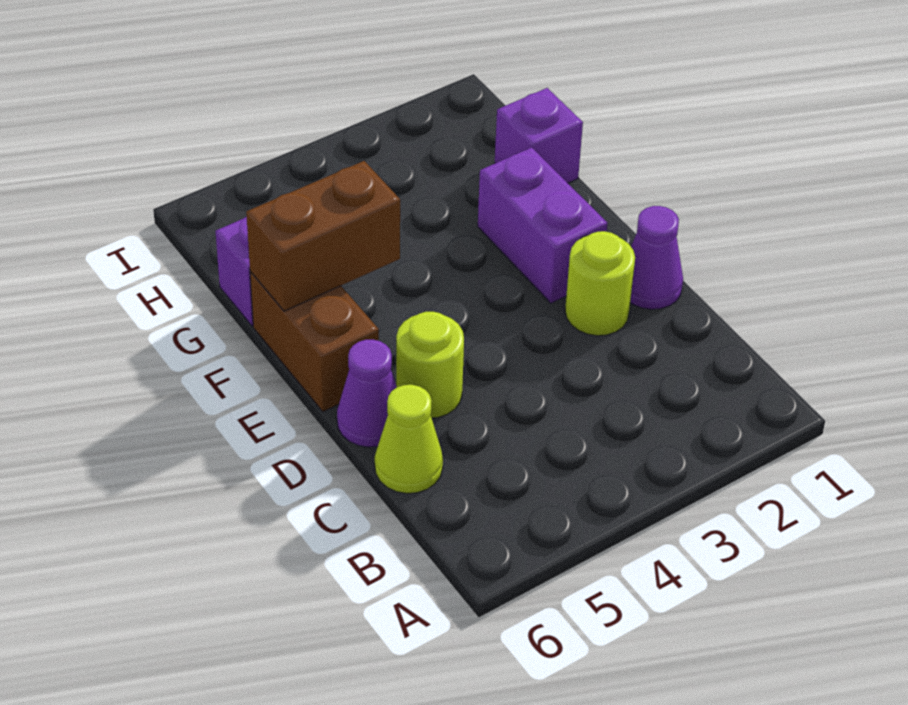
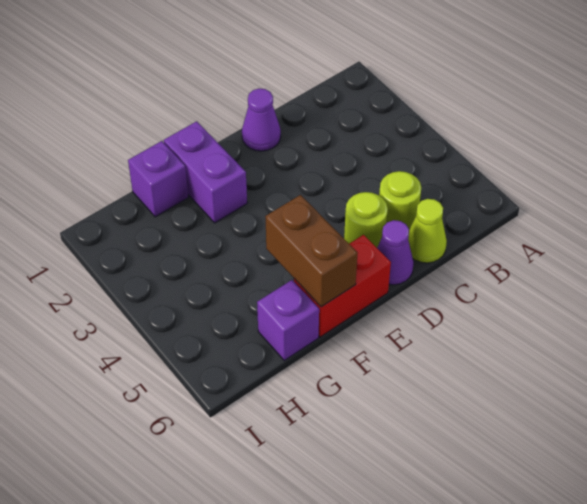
lime round brick D2 level 1 -> lime round brick C5 level 1
purple brick E2:F2 level 1 -> purple brick F1:F2 level 1
brown brick E6:F6 level 1 -> red brick E6:F6 level 1

